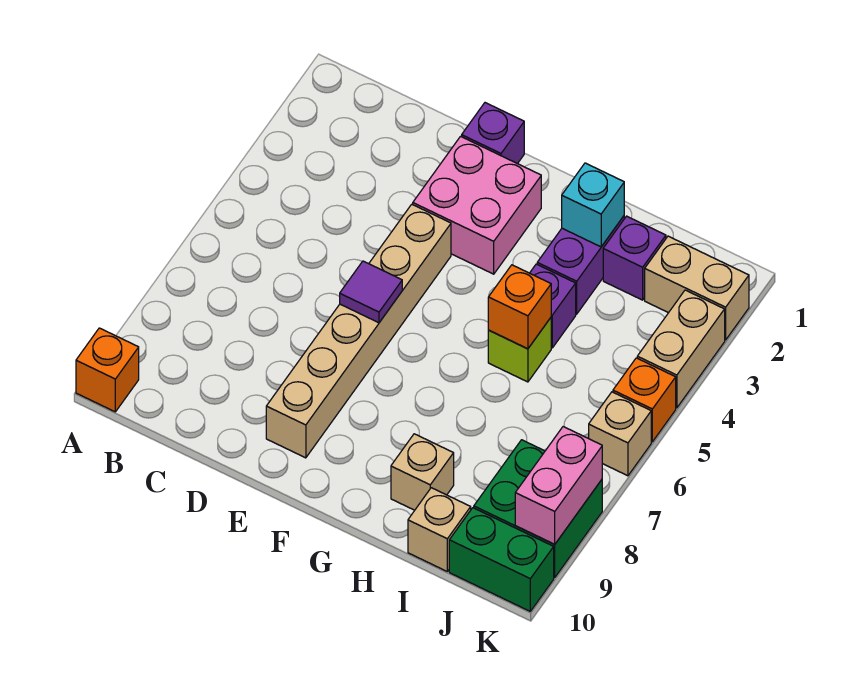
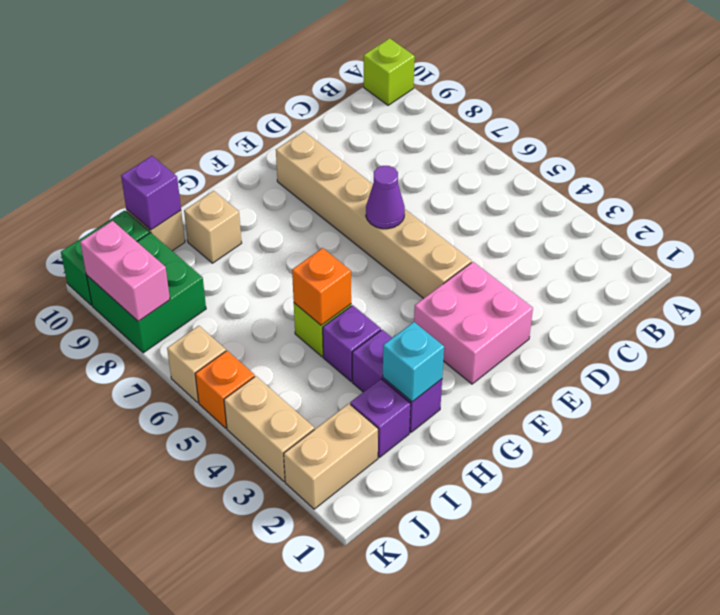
orange brick A10 level 1 -> lime brick A10 level 1
purple brick E1 level 1 -> purple brick I10 level 2
purple tile E6 level 2 -> purple cone E6 level 2

